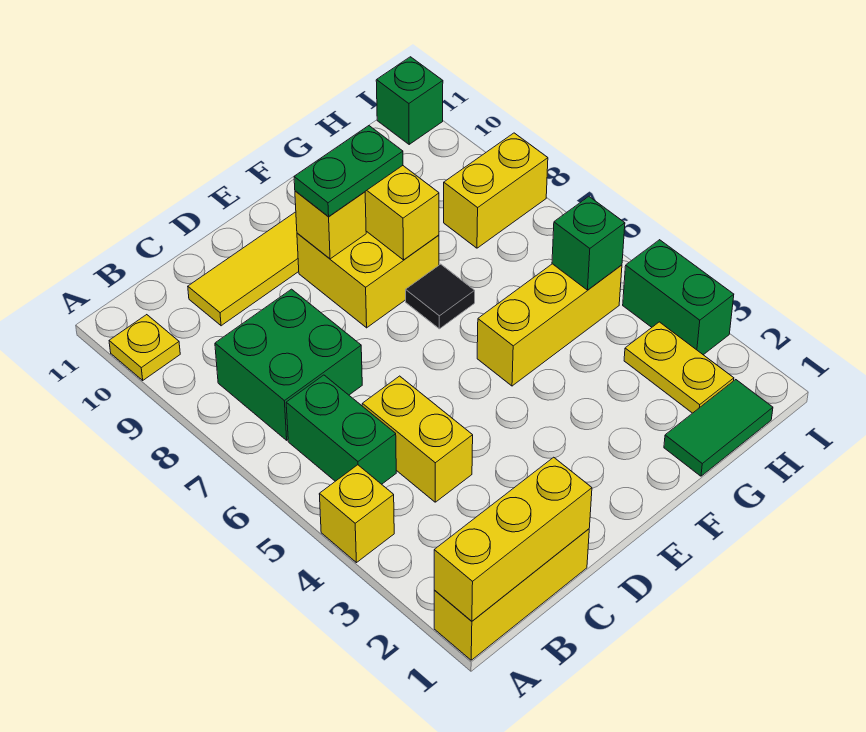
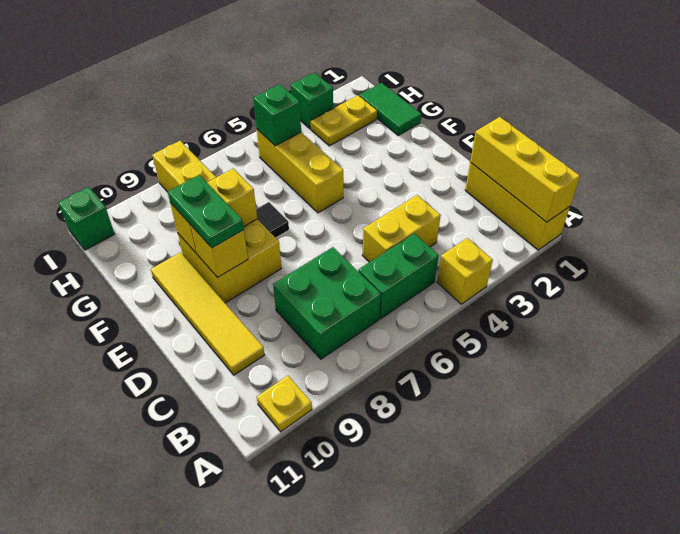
green brick I3:I4 level 1 -> green brick I3 level 1

